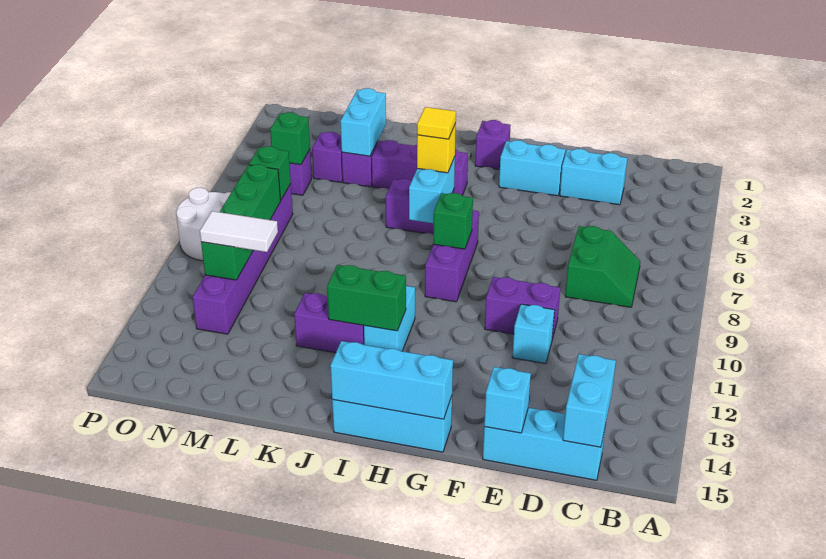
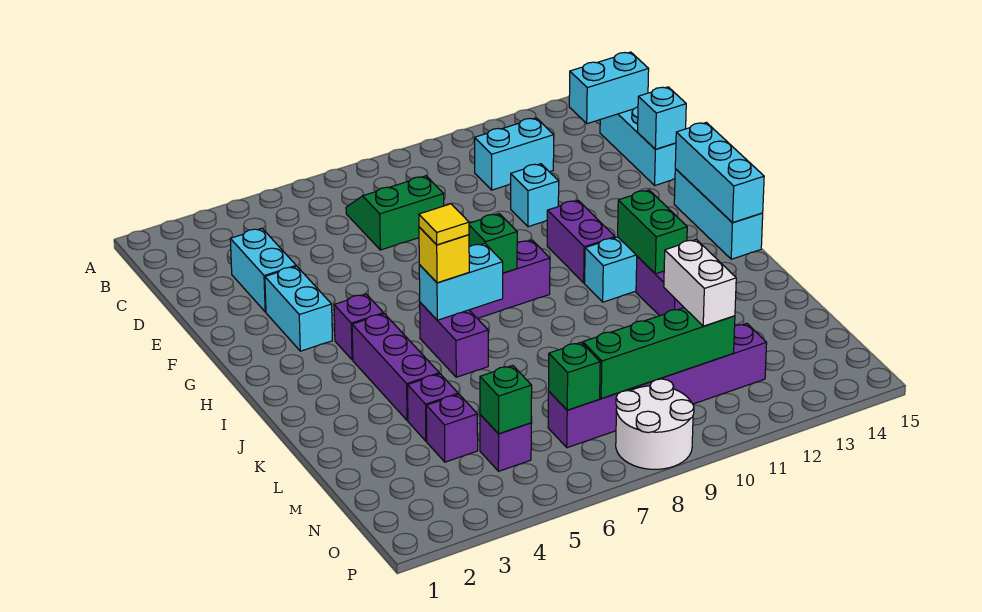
purple brick E10:F10 level 1 -> purple brick G11:H11 level 1
purple brick H2 level 1 -> purple brick H4 level 1
cyan brick L3:L4 level 2 -> cyan brick C11:C12 level 1
white tile M11:N11 level 3 -> white brick M11:N11 level 3

